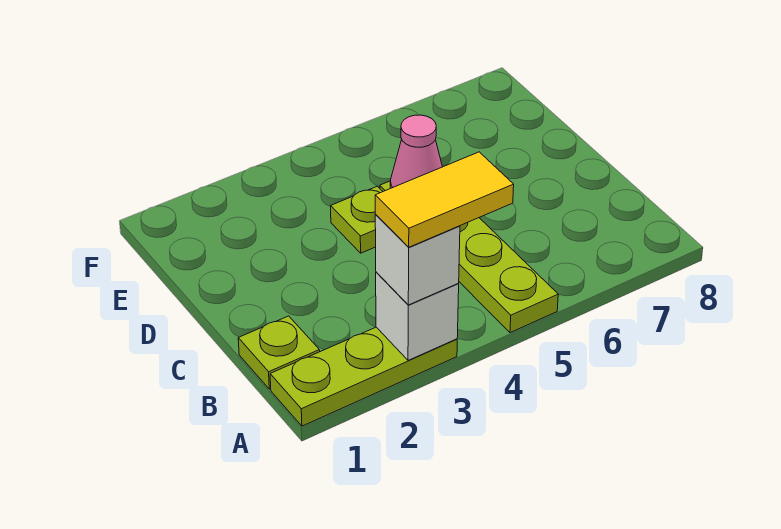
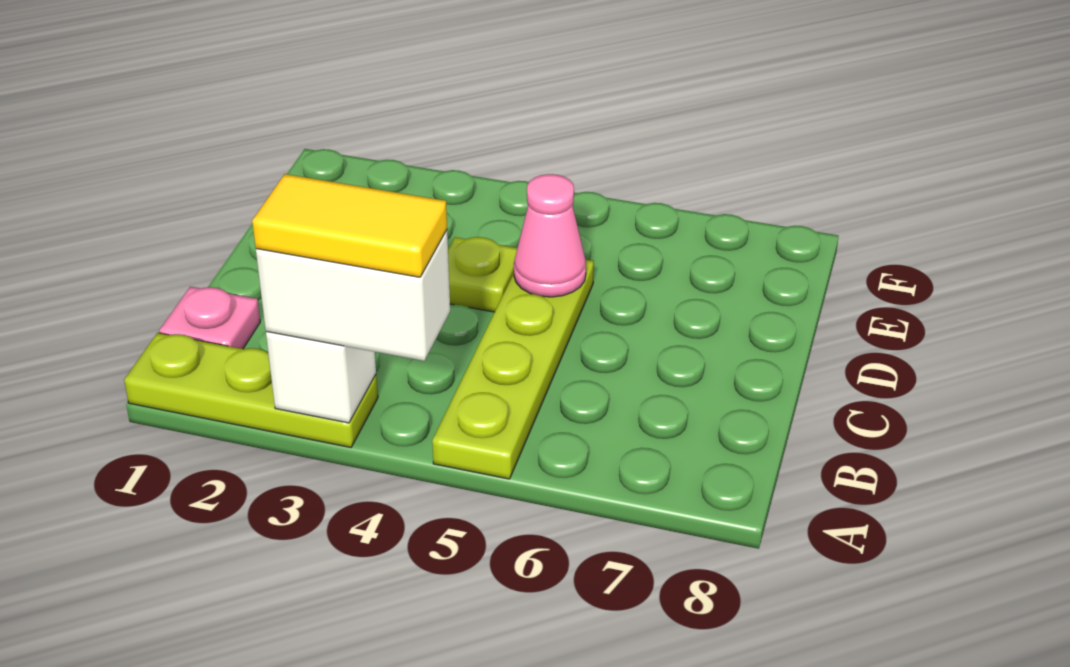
white brick A3 level 3 -> white brick A3:A4 level 3
lime plate B1 level 1 -> pink plate B1 level 1

